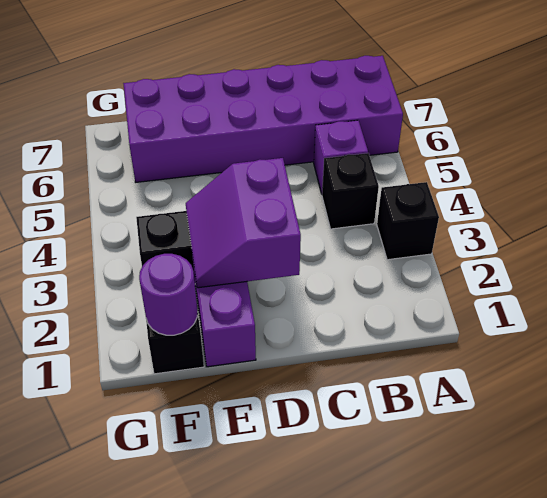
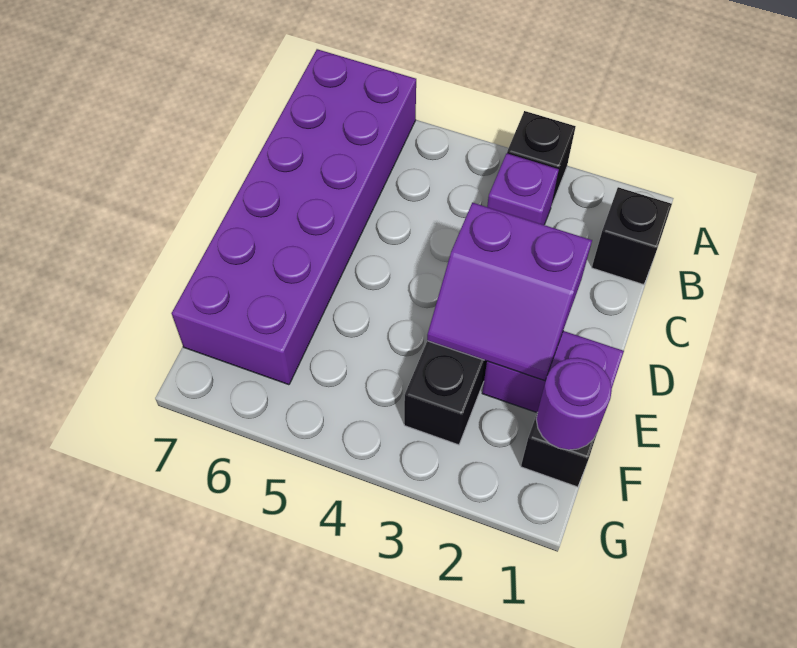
black brick B4 level 1 -> black brick B1 level 1
purple brick B5 level 1 -> purple brick B3 level 1

